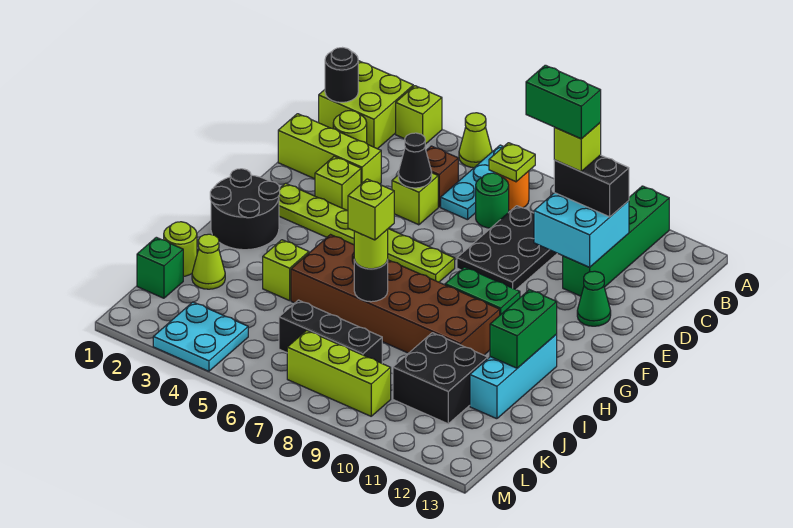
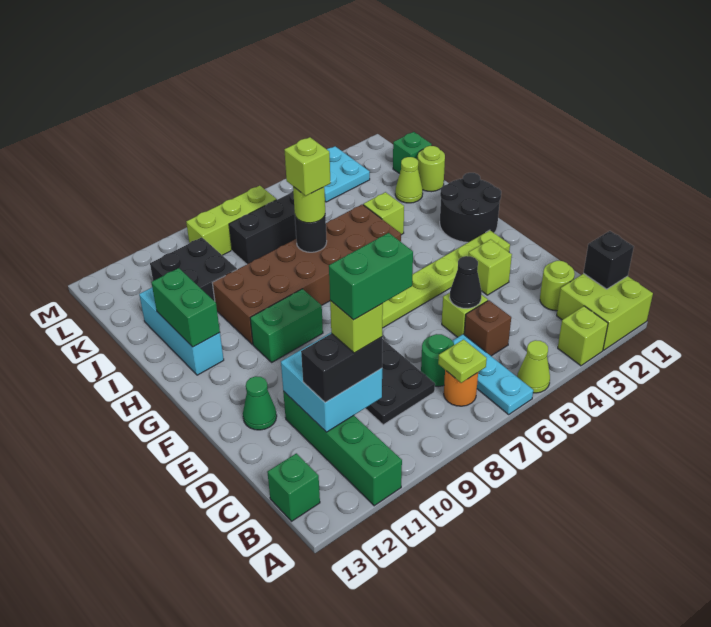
black round brick B1 level 2 -> black brick B1 level 2
none -> green brick B13 level 1
lime brick D1:D3 level 1 -> none

